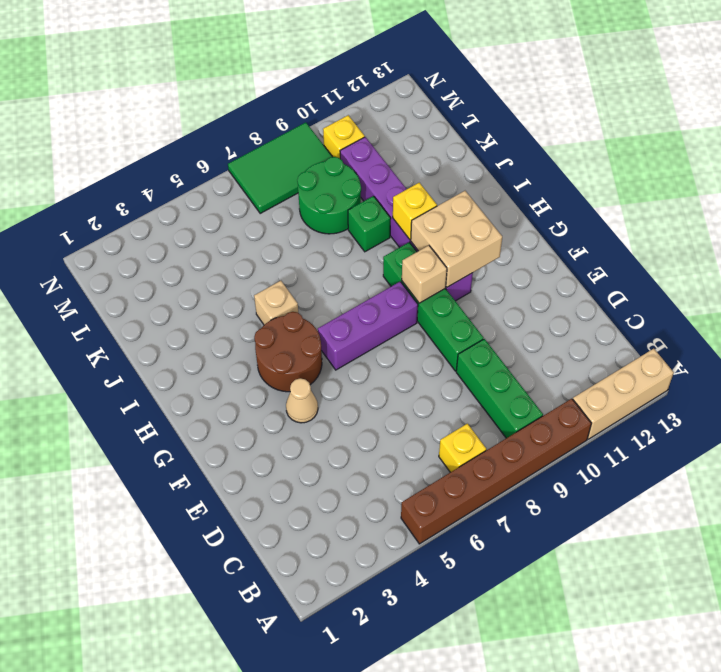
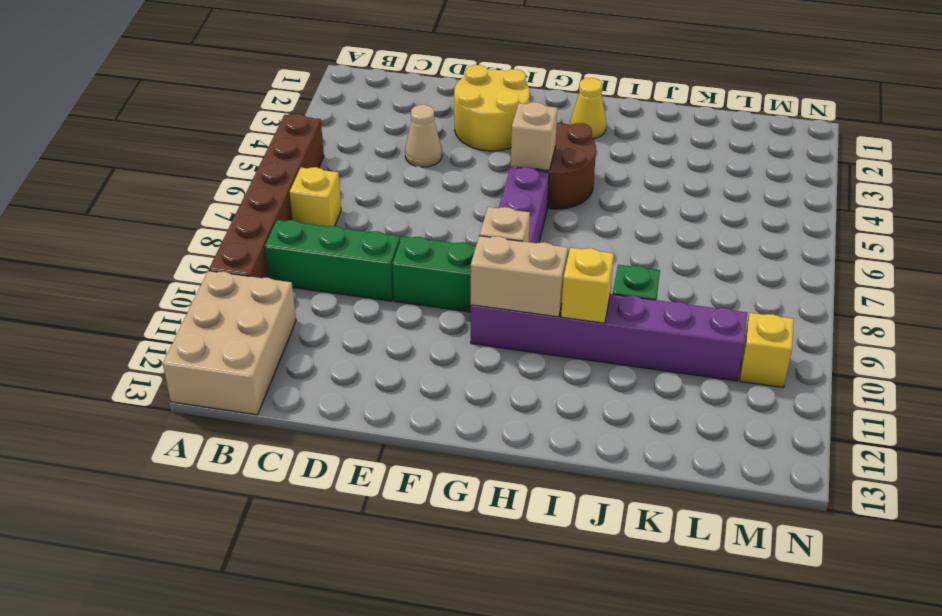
tan brick A11:A13 level 1 -> tan brick A11:B13 level 1
none -> yellow round brick E2:F3 level 1
tan cone F4 level 1 -> tan cone D4 level 1
tan brick G10:H11 level 2 -> tan brick G10:H10 level 2
none -> yellow cone H2 level 1
tan brick I5 level 1 -> tan brick G5 level 2
green round brick K8:L9 level 1 -> none
green tile M7:N9 level 1 -> none

